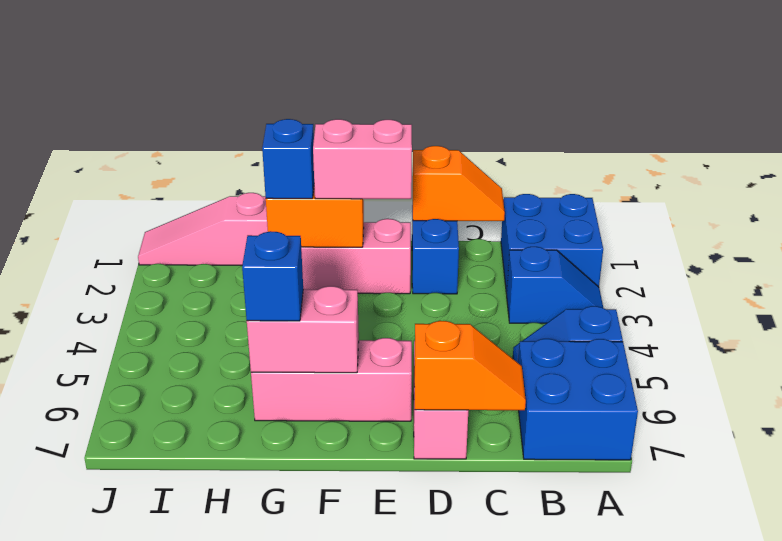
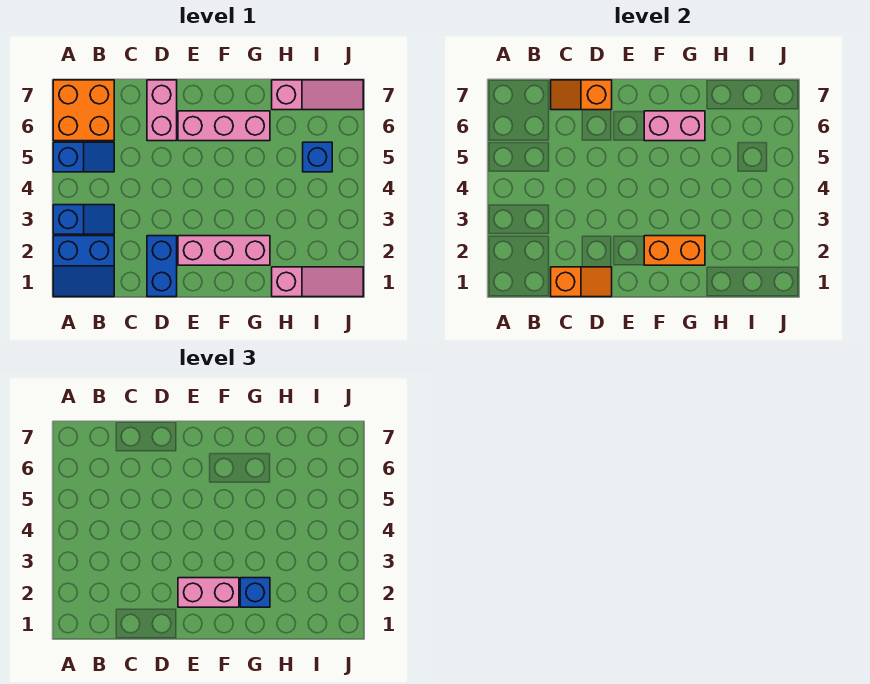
blue brick A1:B2 level 1 -> blue slope A1:B2 level 1 top 2
blue slope A3:B3 level 1 top B -> blue slope A3:B3 level 1 top A
blue brick A6:B7 level 1 -> orange brick A6:B7 level 1
orange slope C1:D1 level 2 top D -> orange slope C1:D1 level 2 top C
blue brick G6 level 3 -> blue brick I5 level 1
none -> pink slope H7:J7 level 1 top H

